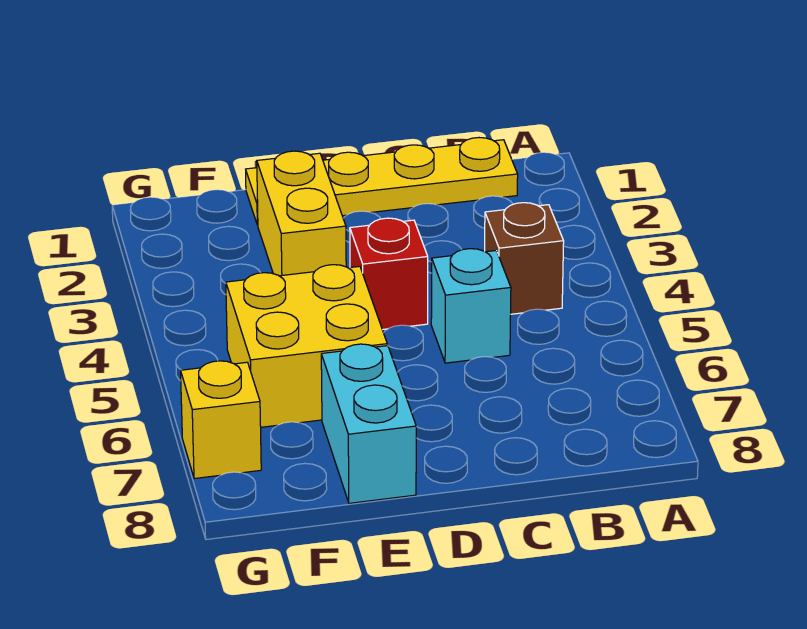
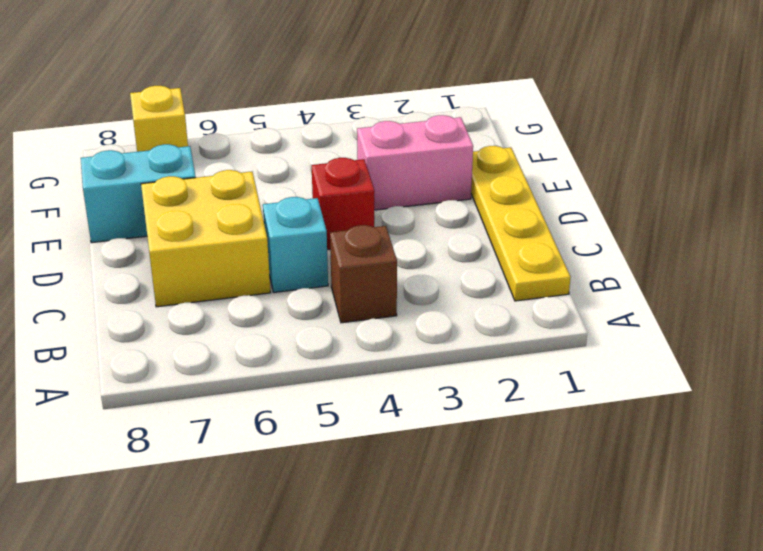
yellow brick E2:E3 level 1 -> pink brick E2:E3 level 1
yellow brick E5:F6 level 1 -> yellow brick C6:D7 level 1

